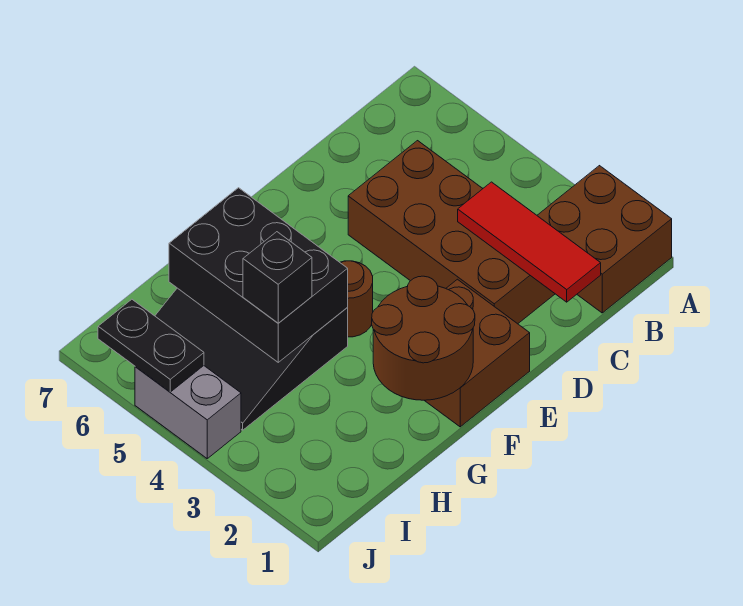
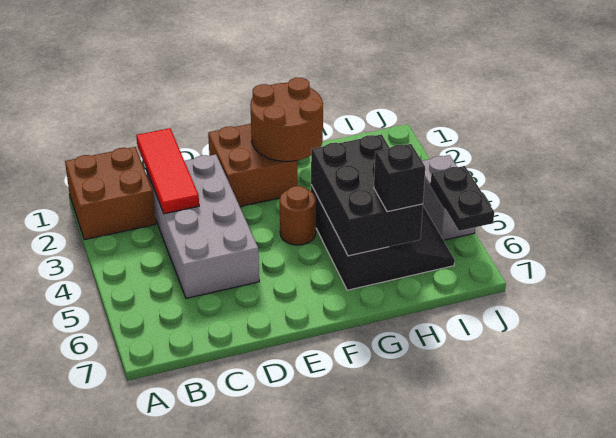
brown brick C2:D5 level 1 -> grey brick C2:D5 level 1
black brick H4 level 3 -> black brick H6 level 3

